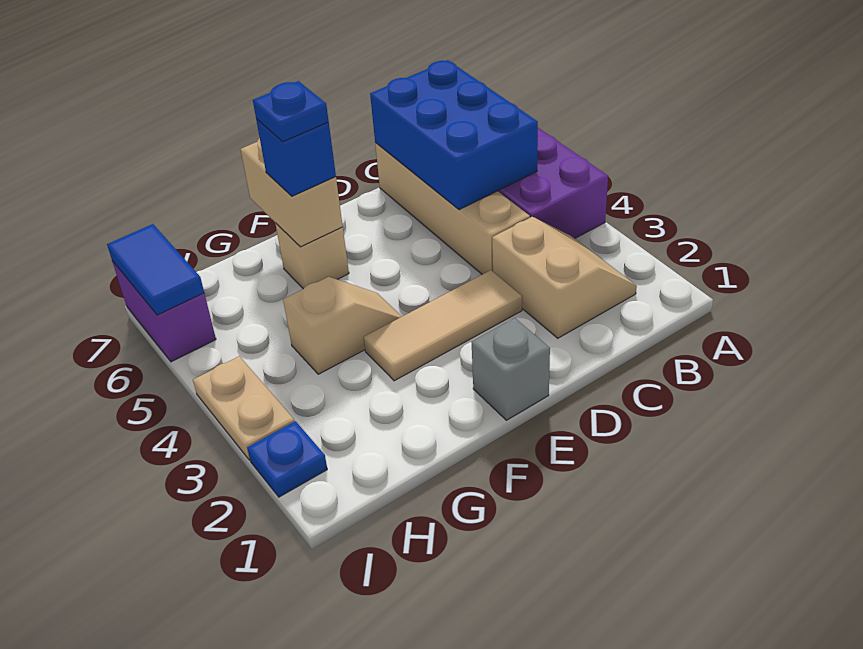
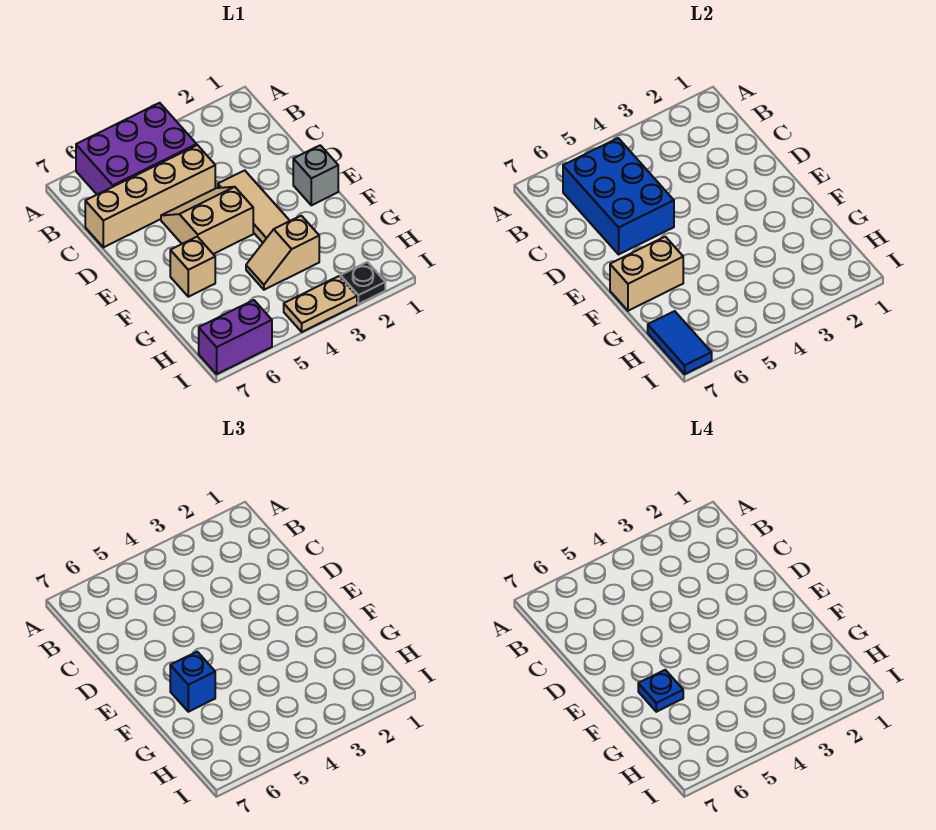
tan slope B2:C3 level 1 top C -> tan slope D4:E5 level 1 top E
blue brick B5:C7 level 2 -> blue brick B5:D6 level 2
tan slope F4:G4 level 1 top G -> tan slope G3:G4 level 1 top 3
blue plate I2 level 1 -> black plate I2 level 1
blue tile I6:I7 level 2 -> blue tile H7:I7 level 2

